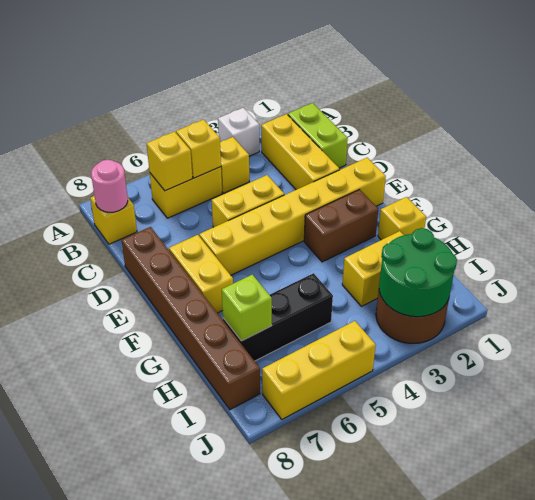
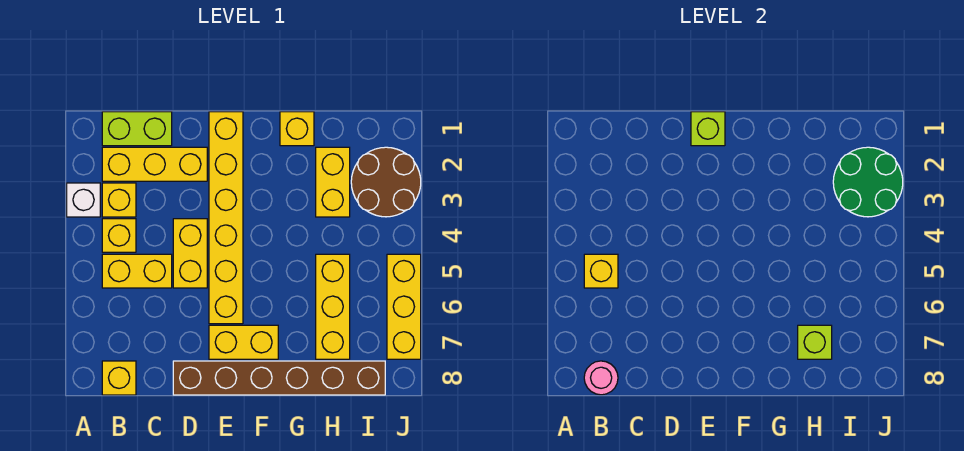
yellow brick B5:B6 level 1 -> yellow brick B5:C5 level 1
yellow brick B6 level 2 -> yellow brick B3 level 1
none -> lime brick E1 level 2
brown brick F2:F3 level 1 -> none
black brick H5:H7 level 1 -> yellow brick H5:H7 level 1

